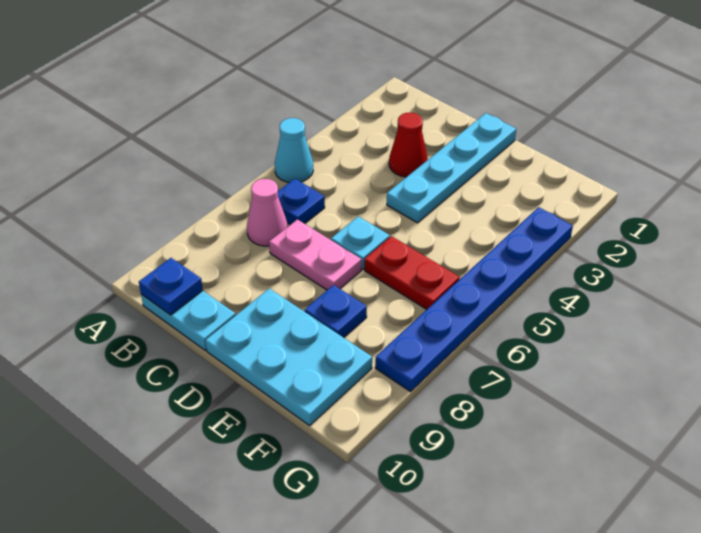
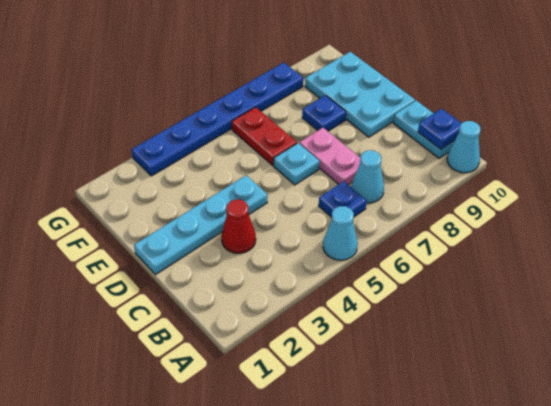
none -> cyan cone A10 level 1
pink cone B7 level 1 -> cyan cone B7 level 1

